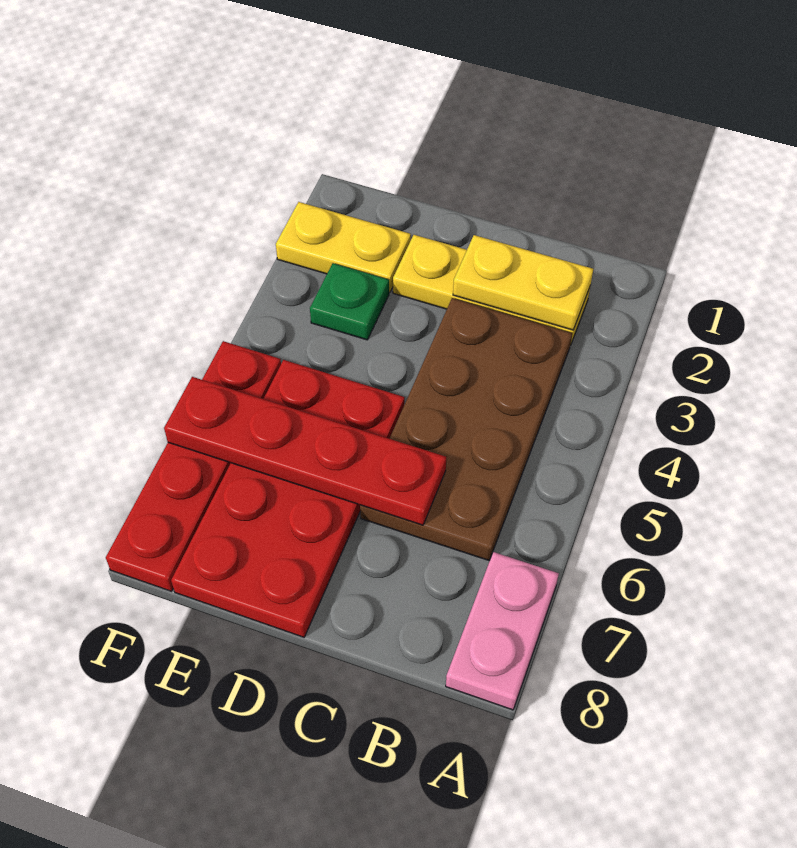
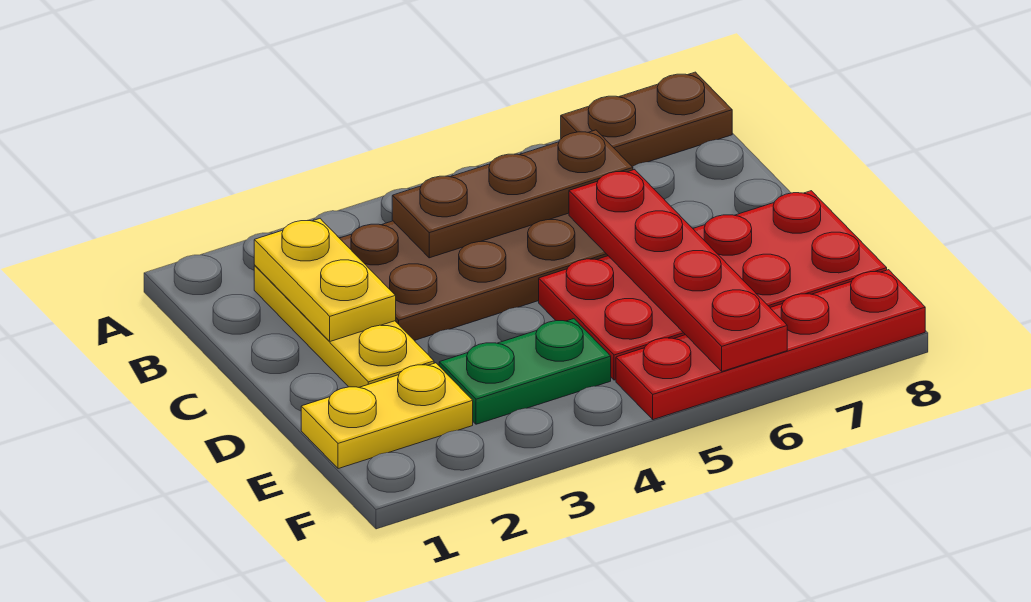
pink plate A7:A8 level 1 -> brown plate A7:A8 level 1
none -> brown plate B4:B6 level 2
yellow plate E2:F2 level 1 -> yellow plate E1:E2 level 1
green plate E3 level 1 -> green plate E3:E4 level 1

